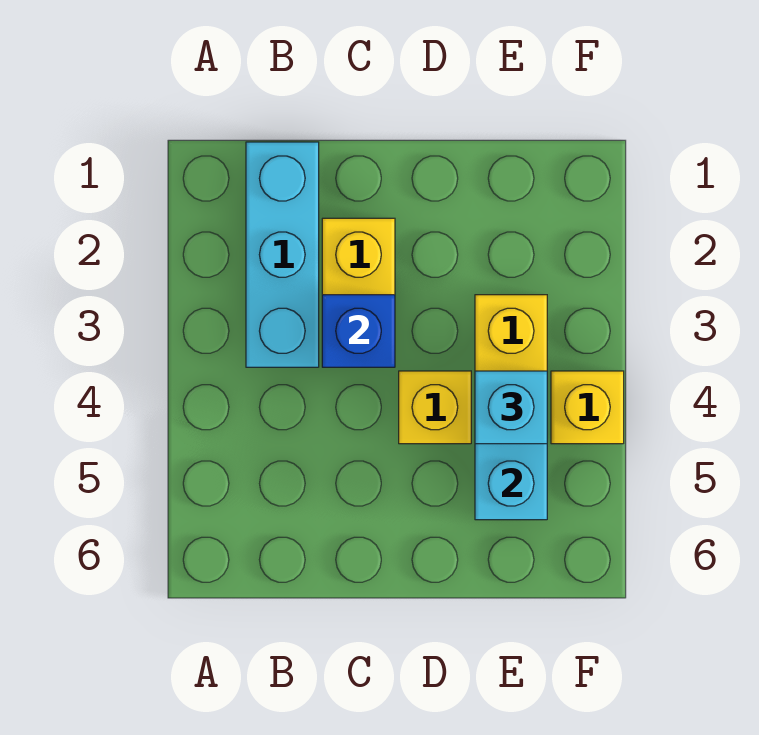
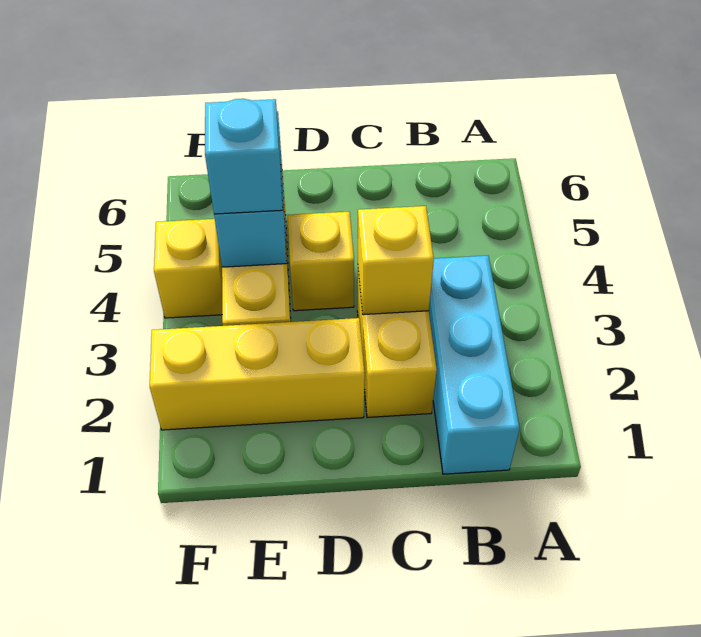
blue brick C3 level 2 -> yellow brick C3 level 2
none -> yellow brick D2:F2 level 1

